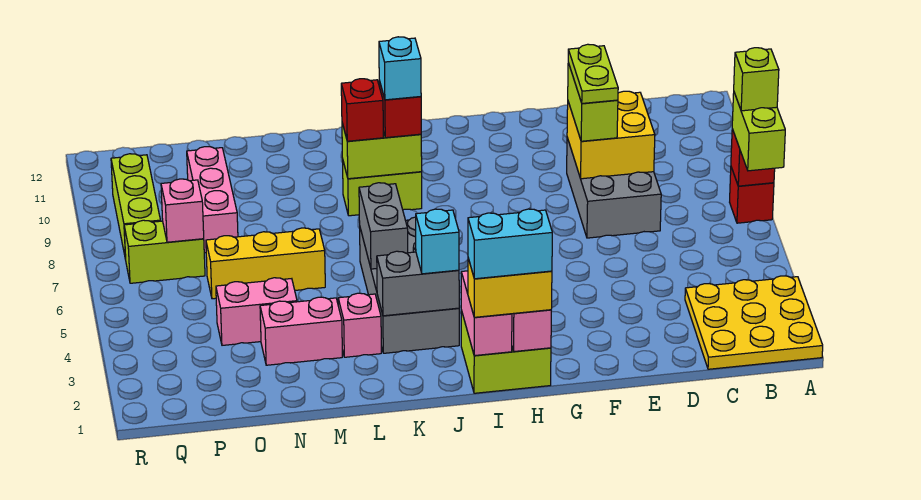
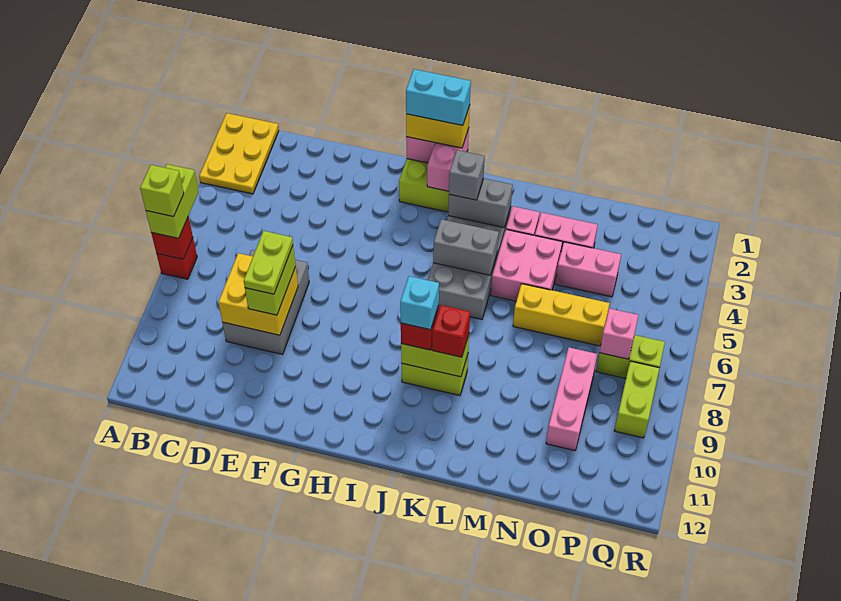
yellow plate A1:C3 level 1 -> yellow plate A1:B3 level 1
cyan brick J3 level 3 -> grey brick J3 level 3
grey brick K5:K6 level 2 -> grey brick J5:K5 level 2
none -> pink brick L4:M5 level 1
lime brick Q8:Q10 level 1 -> lime brick Q8:Q9 level 1

